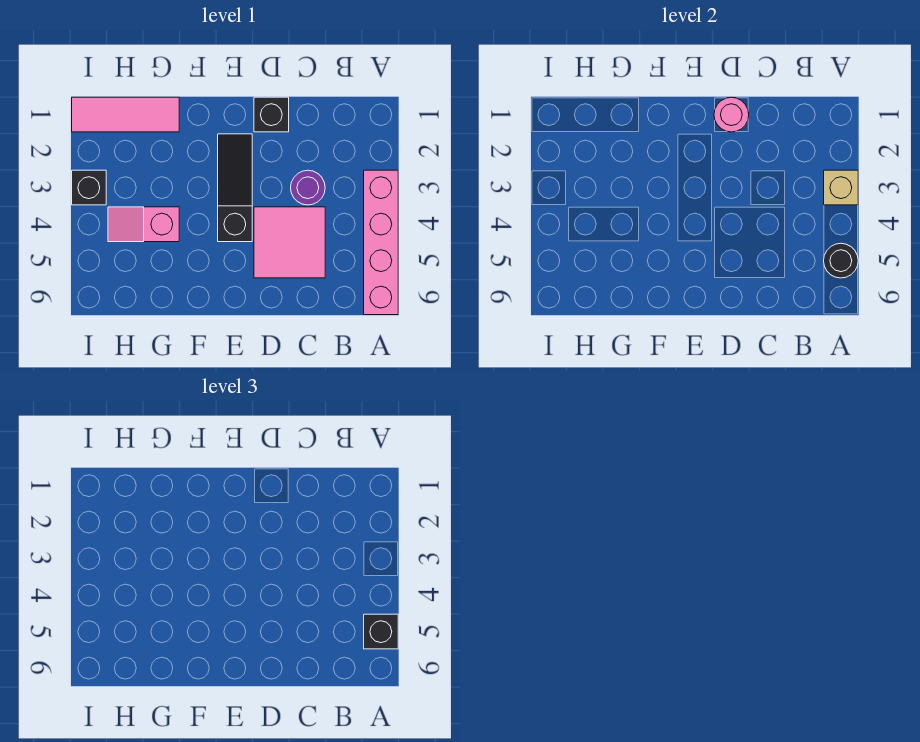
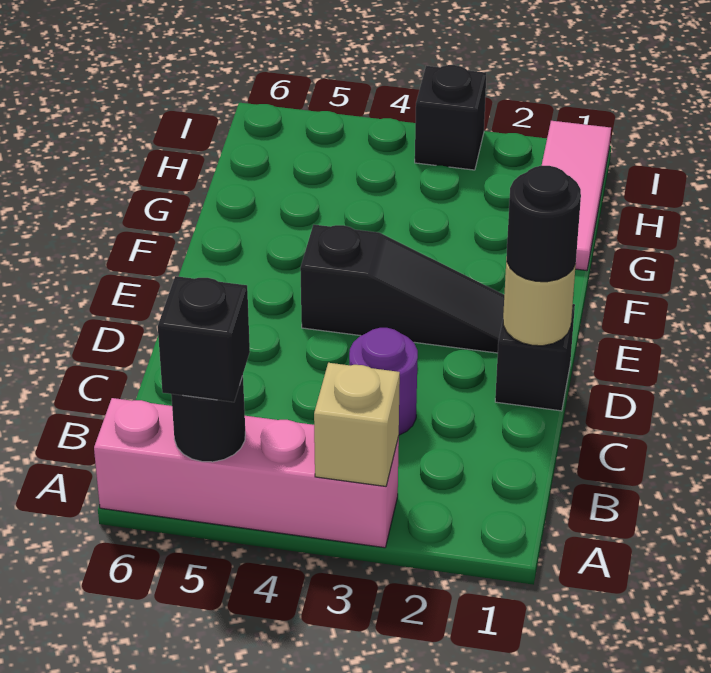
pink tile C4:D5 level 1 -> none
pink round brick D1 level 2 -> tan round brick D1 level 2
none -> black round brick D1 level 3
pink slope G4:H4 level 1 top G -> none

